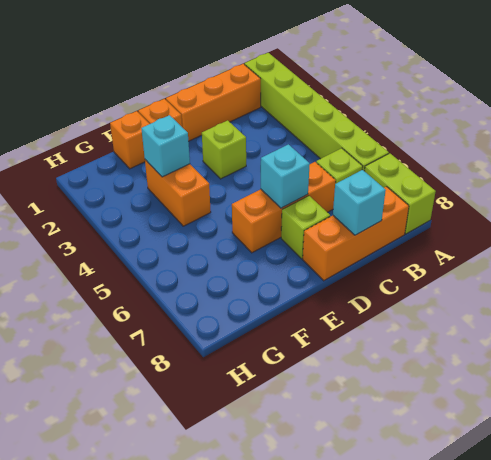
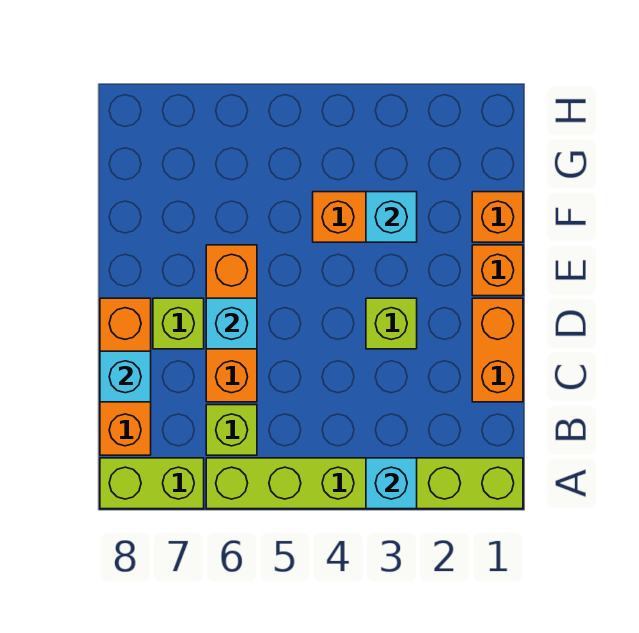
none -> cyan brick A3 level 2
orange brick B1:D1 level 1 -> orange brick C1:D1 level 1

